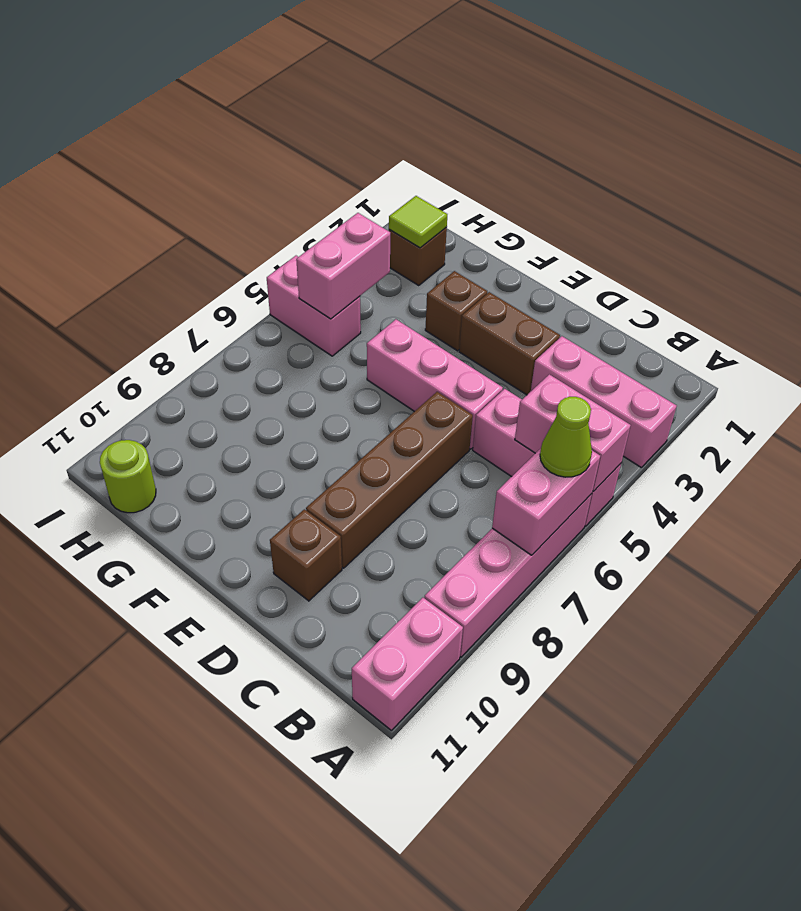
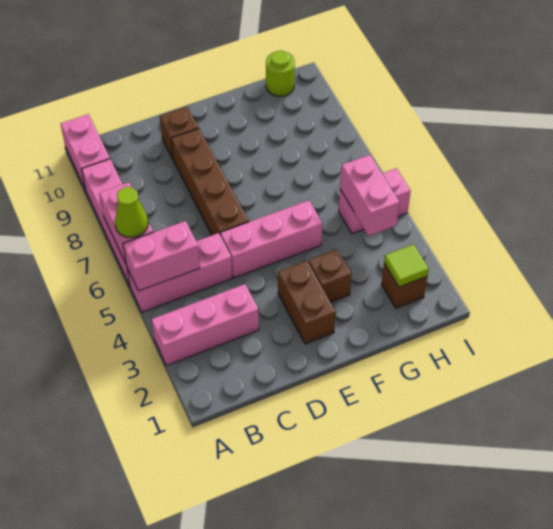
brown brick D3:E3 level 1 -> brown brick E2:E3 level 1

